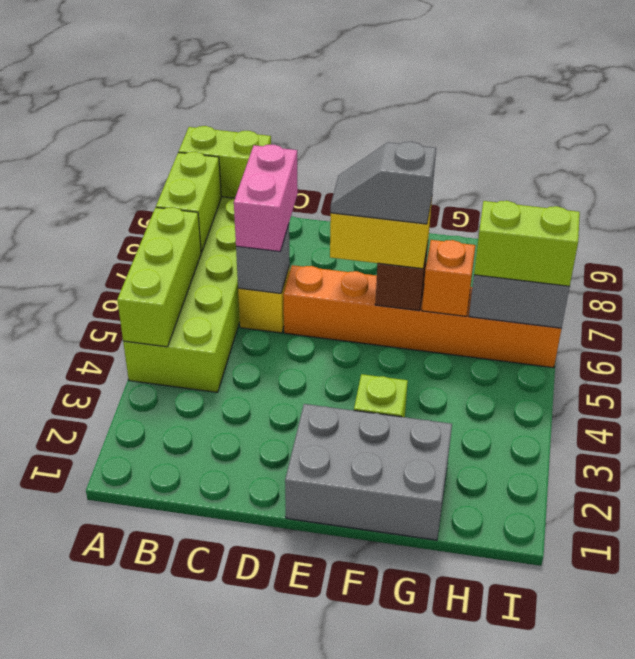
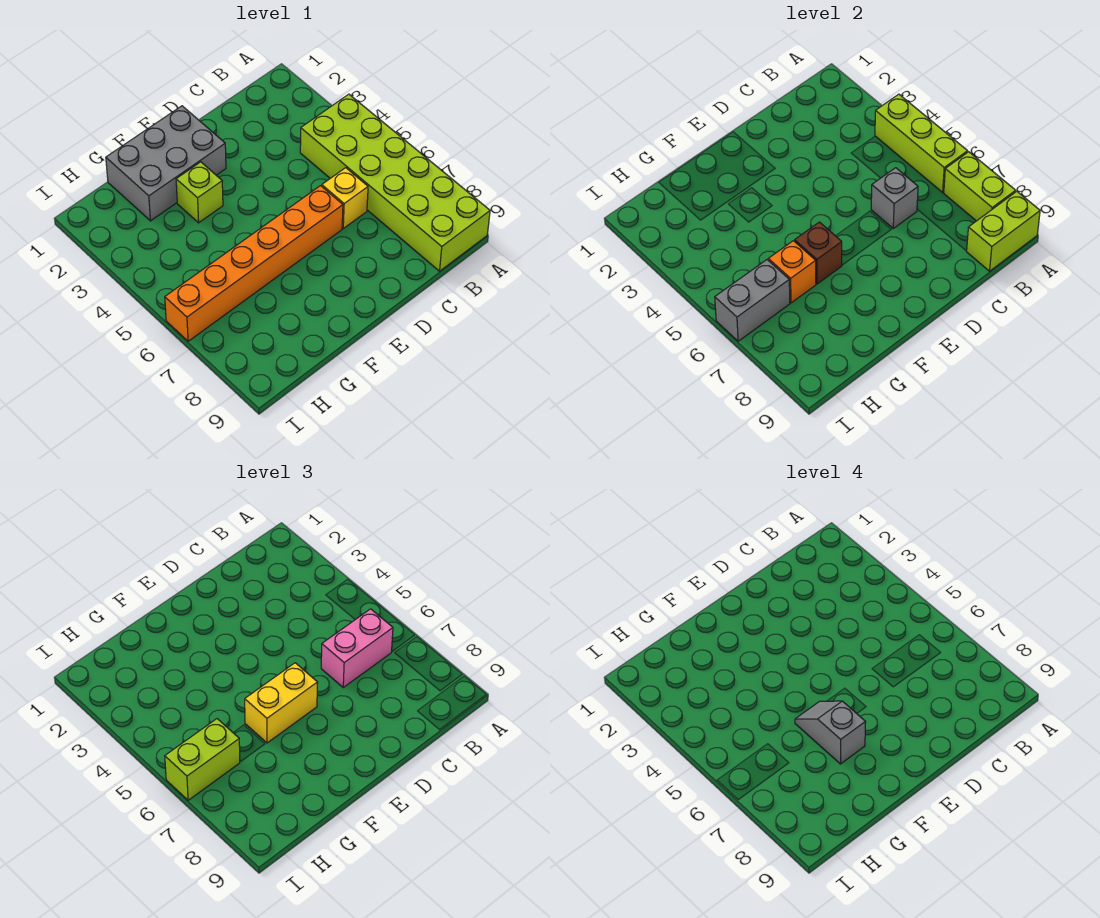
pink brick C6:C7 level 3 -> pink brick B6:C6 level 3
grey slope E6:F6 level 4 top F -> grey slope F6:F7 level 4 top 7

